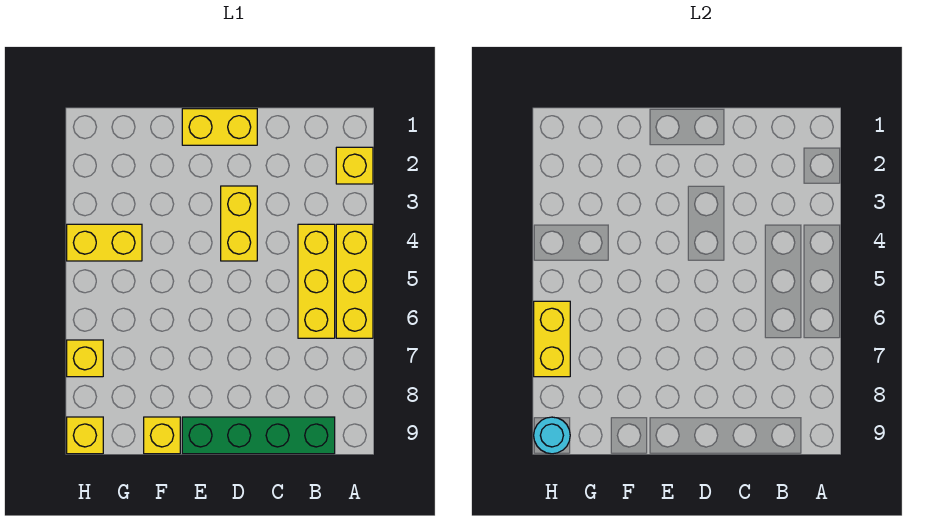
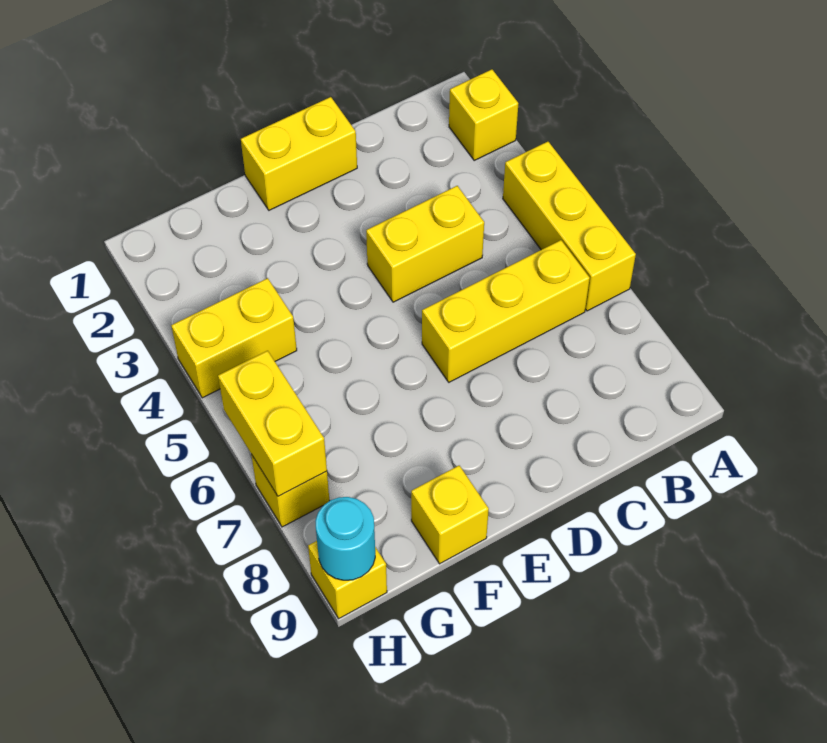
yellow brick B4:B6 level 1 -> yellow brick B6:D6 level 1
green brick B9:E9 level 1 -> none
yellow brick D3:D4 level 1 -> yellow brick C4:D4 level 1

